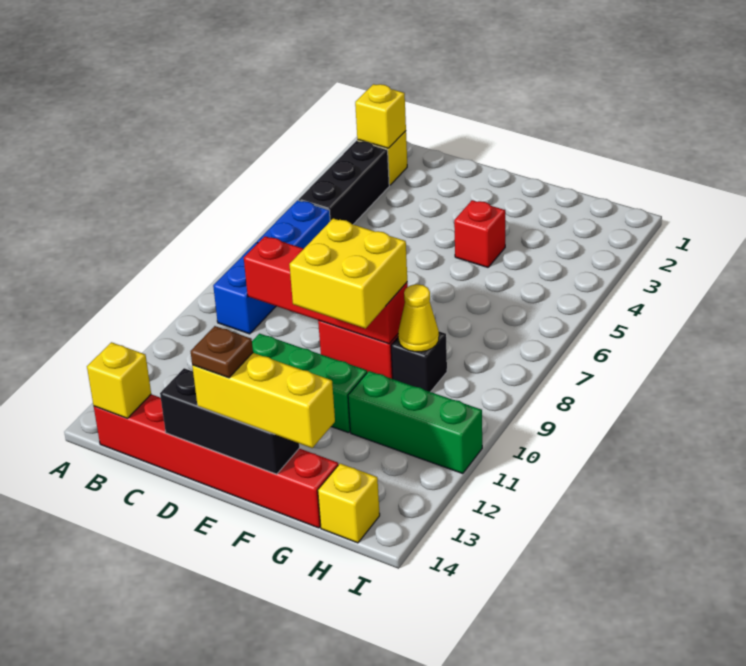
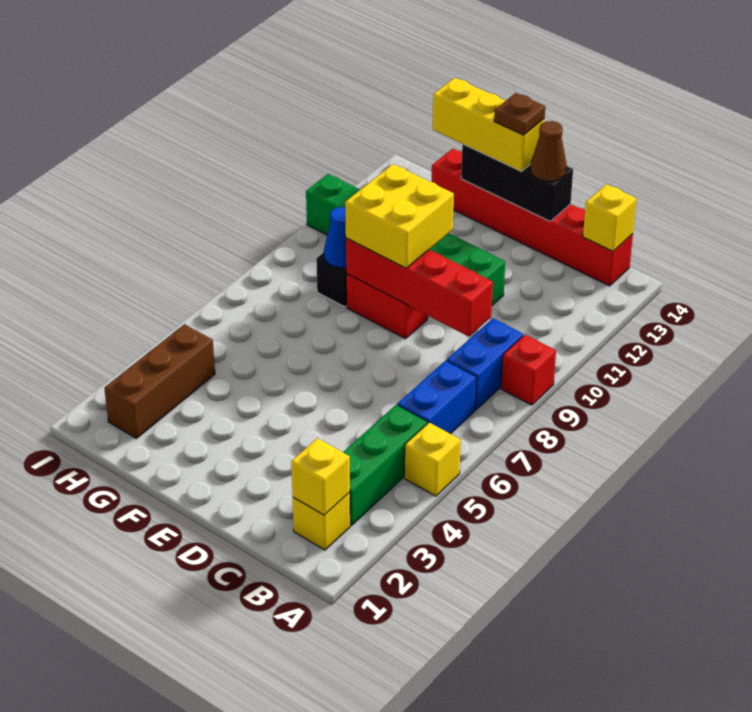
black brick B3:B5 level 1 -> green brick B3:B5 level 1
none -> brown cone D14 level 3
red brick F4 level 1 -> red brick A9 level 1
yellow cone G9 level 2 -> blue cone G9 level 2
none -> brown brick H2:H4 level 1
yellow brick H14 level 1 -> yellow brick A5 level 1

